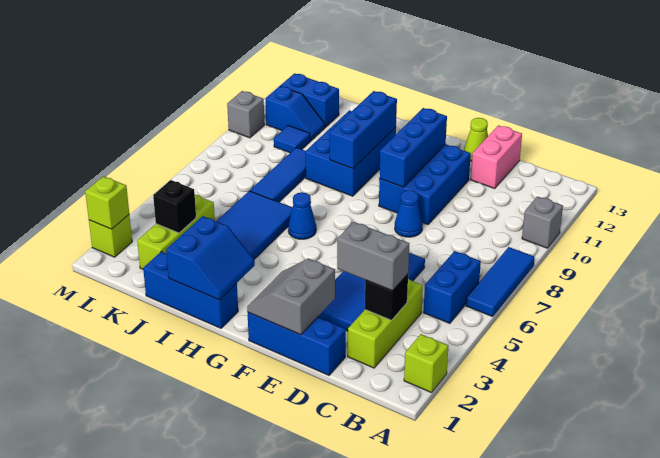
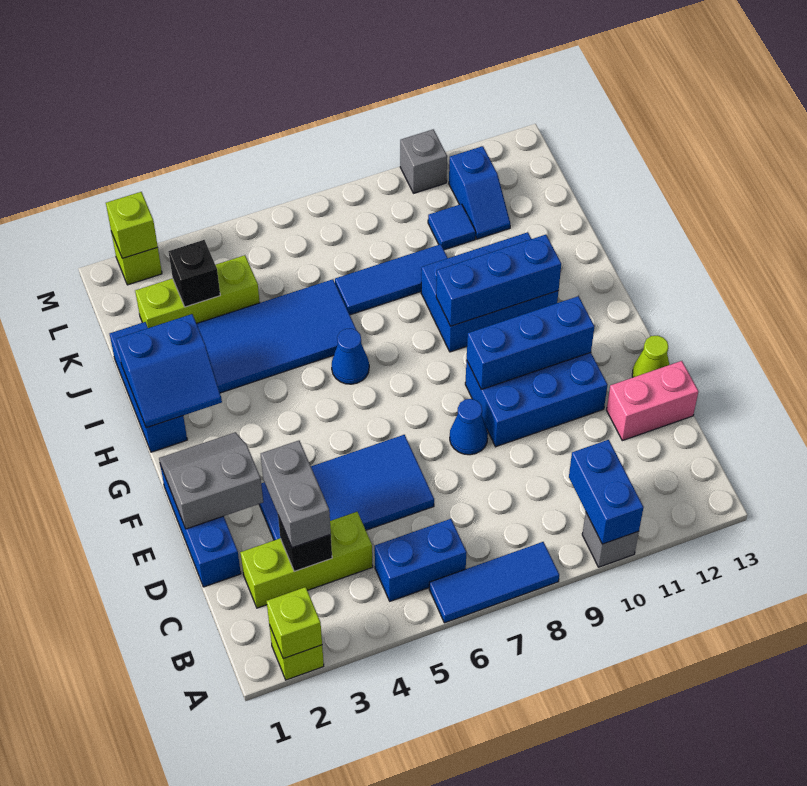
none -> lime brick A2 level 2
blue brick K12:L12 level 1 -> blue brick A10:B10 level 2

